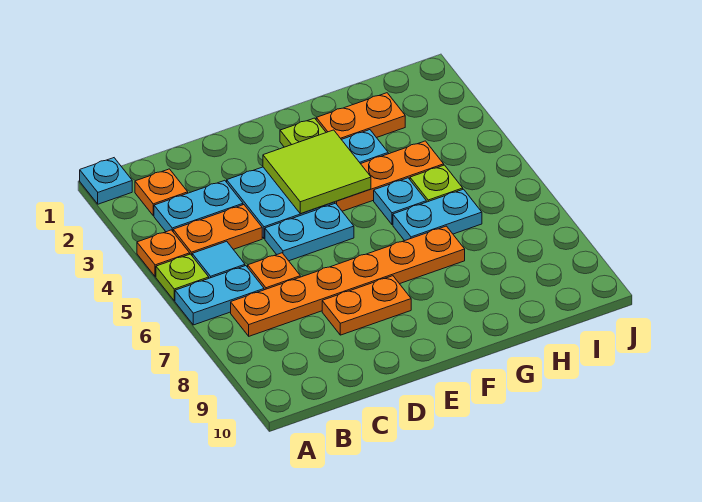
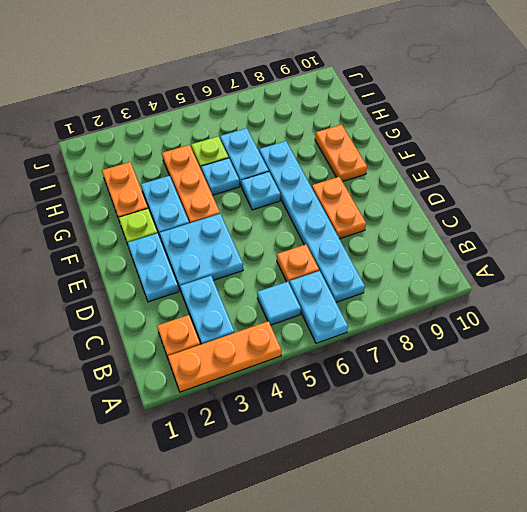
cyan plate A1 level 1 -> cyan plate F6 level 1
orange plate A4 level 1 -> orange plate A2:A4 level 1
lime plate A5 level 1 -> none
orange plate B4:C4 level 1 -> orange plate F9:G9 level 1
orange plate B7:G7 level 1 -> cyan plate B7:G7 level 1
cyan plate D5:E5 level 1 -> cyan plate D2:E2 level 1
lime tile E3:F4 level 2 -> none

